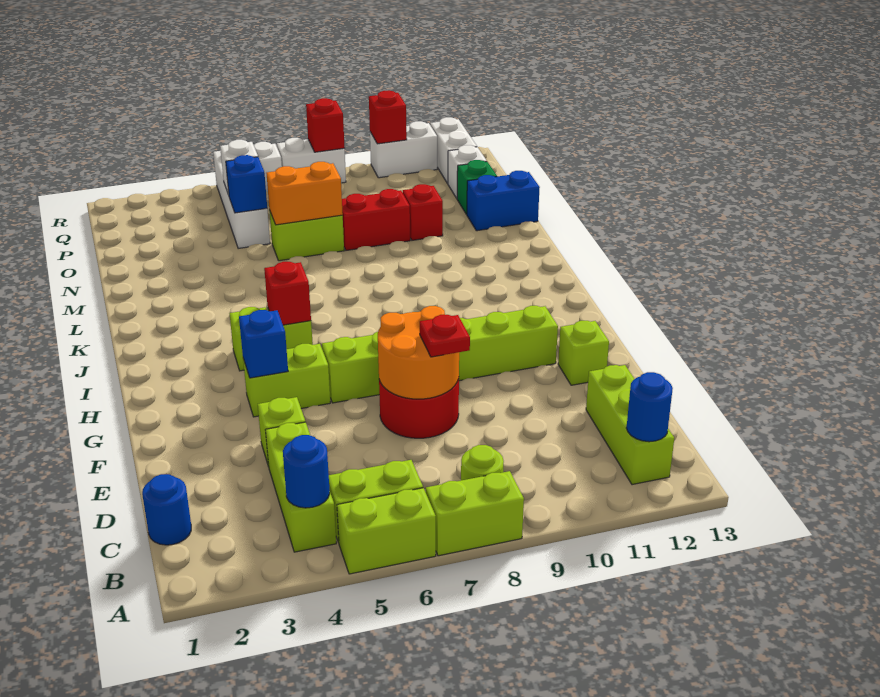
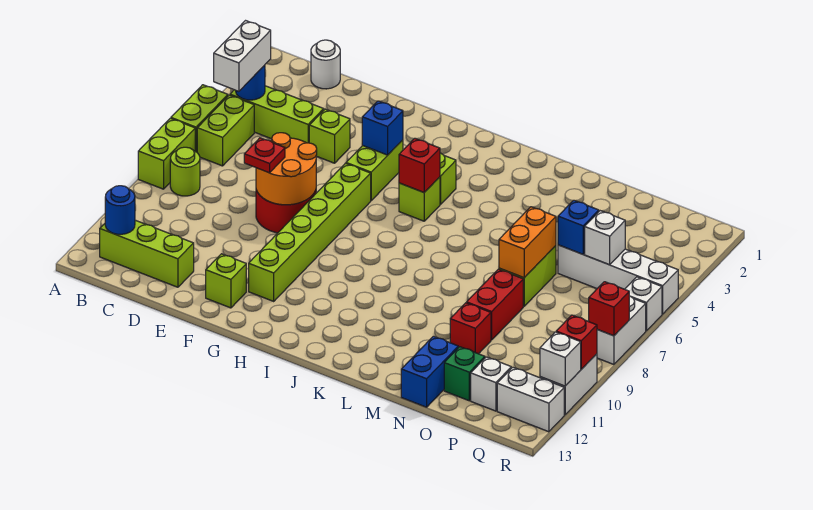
none -> white brick B4:B5 level 3
blue round brick C1 level 1 -> white round brick C1 level 1
none -> white brick R11 level 2

